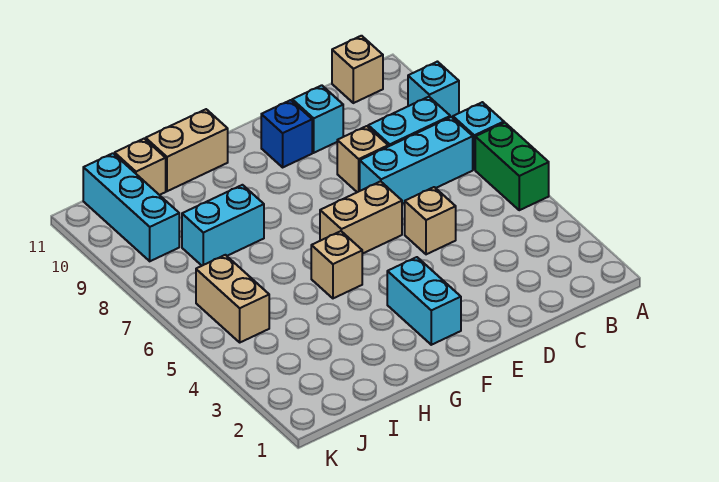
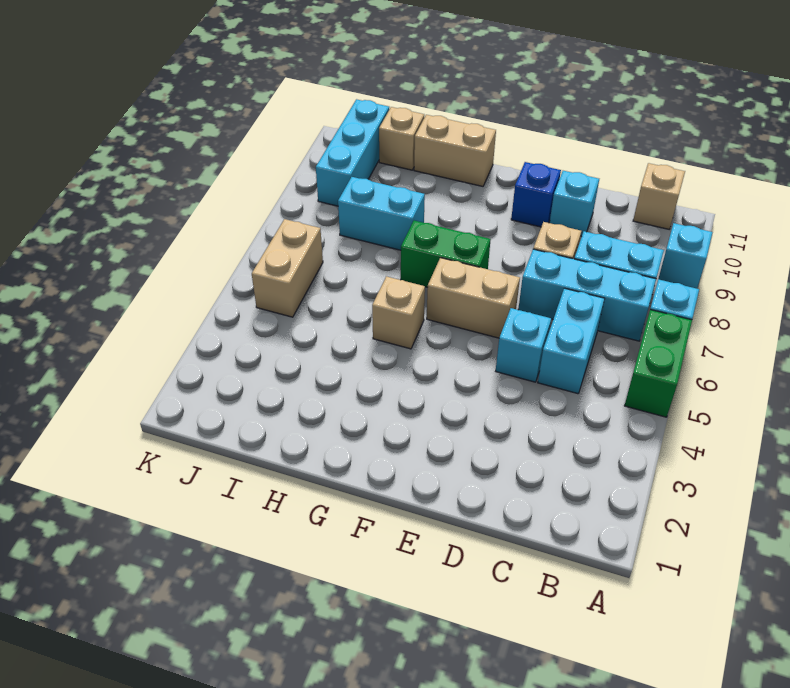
tan brick D5 level 1 -> cyan brick D5 level 1
cyan brick F2:F3 level 1 -> cyan brick C5:C6 level 1
none -> green brick F7:G7 level 1

